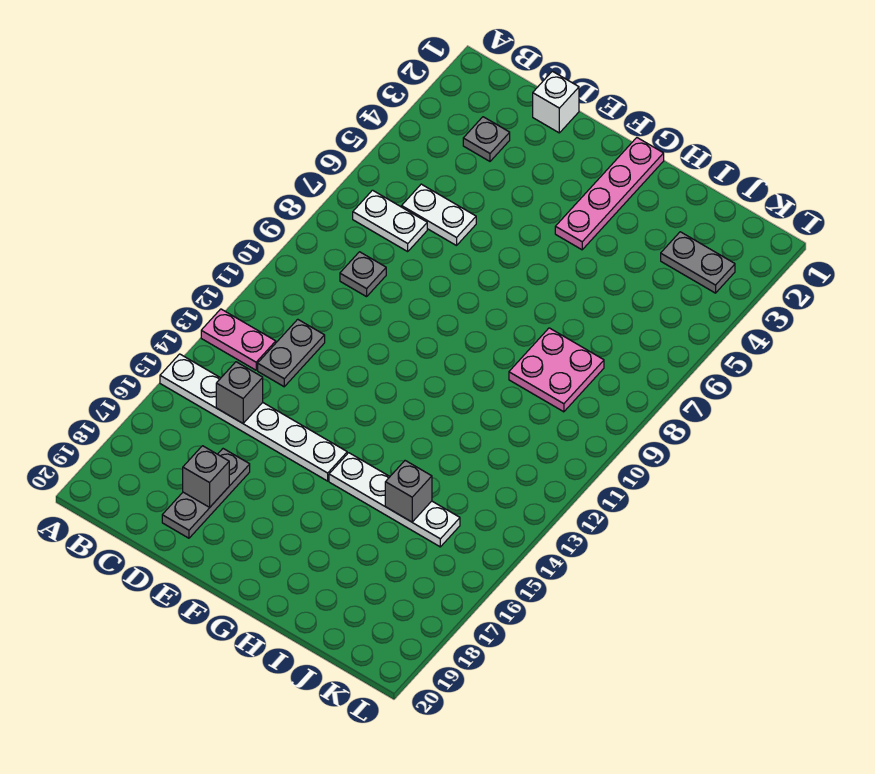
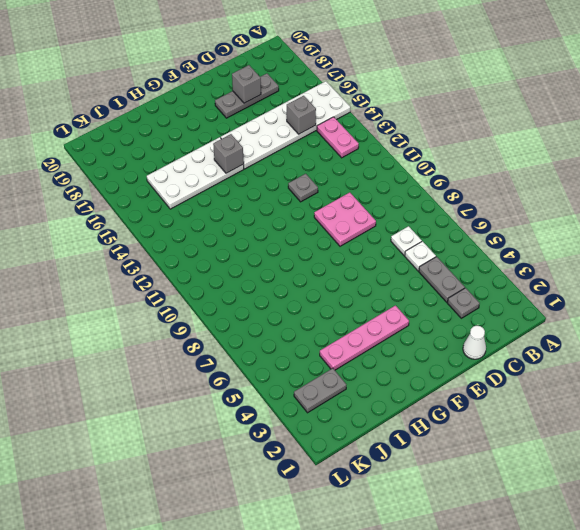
pink plate A13:B13 level 1 -> pink plate B13:B14 level 1
white plate A15:F15 level 1 -> white plate A15:F16 level 1
white plate B7:C7 level 1 -> white plate C7 level 1
white plate C6:D6 level 1 -> white plate C6 level 1
grey plate C9 level 1 -> grey plate E12 level 1
grey plate C12:C13 level 1 -> grey plate C4:C5 level 1
white brick D1 level 1 -> white cone D1 level 1
grey plate D17:D19 level 1 -> grey plate C18:E18 level 1
pink plate G1:G4 level 1 -> pink plate F4:I4 level 1
white plate G15:J15 level 1 -> white plate G15:J16 level 1
pink plate I8:J9 level 1 -> pink plate D9:E10 level 1
grey brick I15 level 2 -> grey brick G15 level 2

